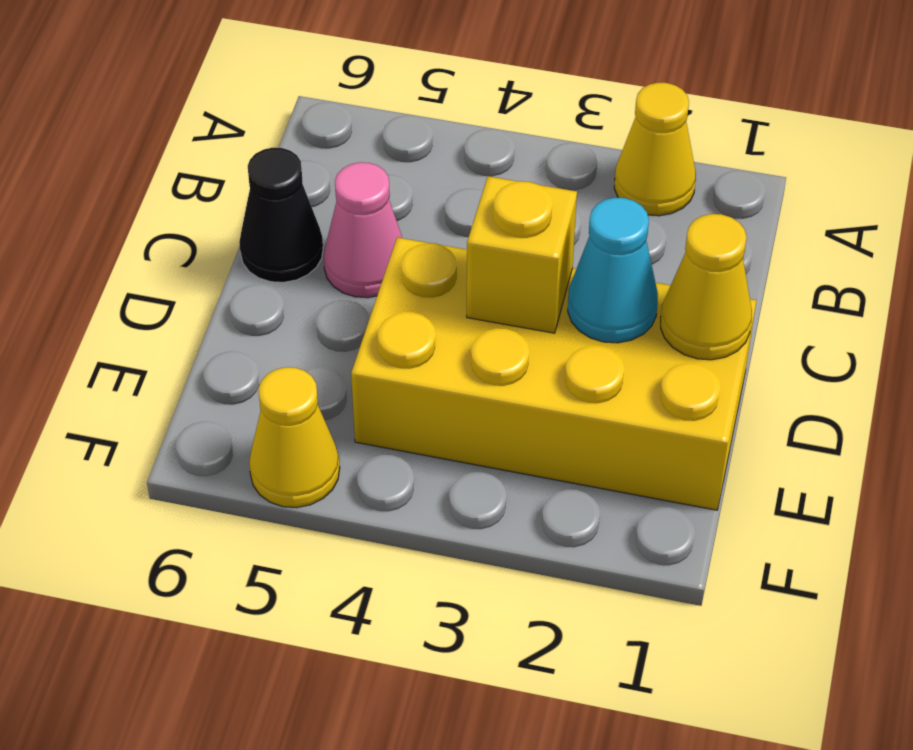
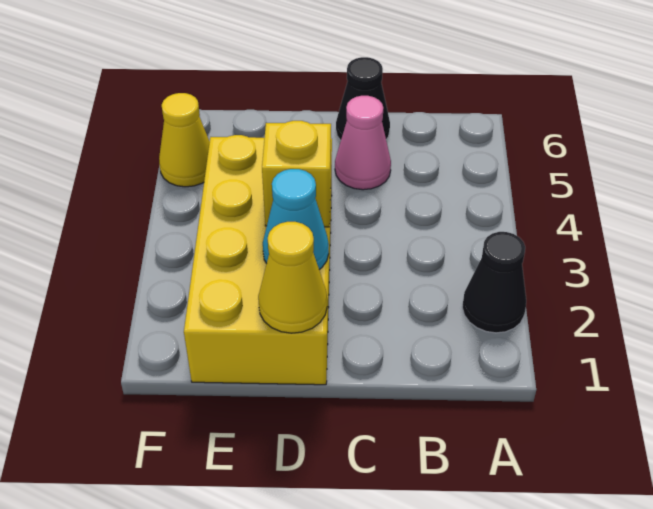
yellow cone A2 level 1 -> black cone A2 level 1

